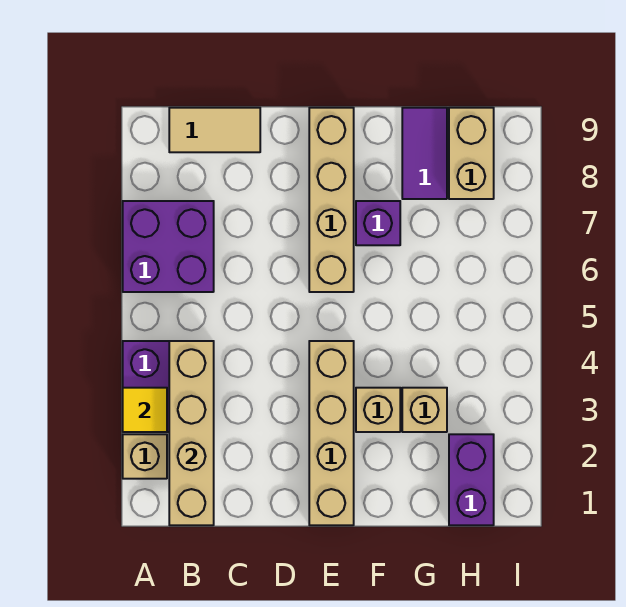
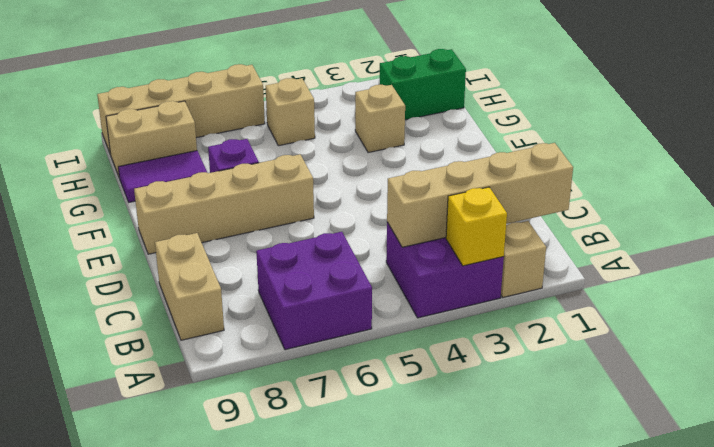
yellow tile A3 level 2 -> yellow brick A3 level 2
tan tile B9:C9 level 1 -> tan brick B9:C9 level 1
tan brick E1:E4 level 1 -> tan brick I6:I9 level 1
tan brick F3 level 1 -> tan brick H5 level 1
purple brick H1:H2 level 1 -> green brick H1:H2 level 1

